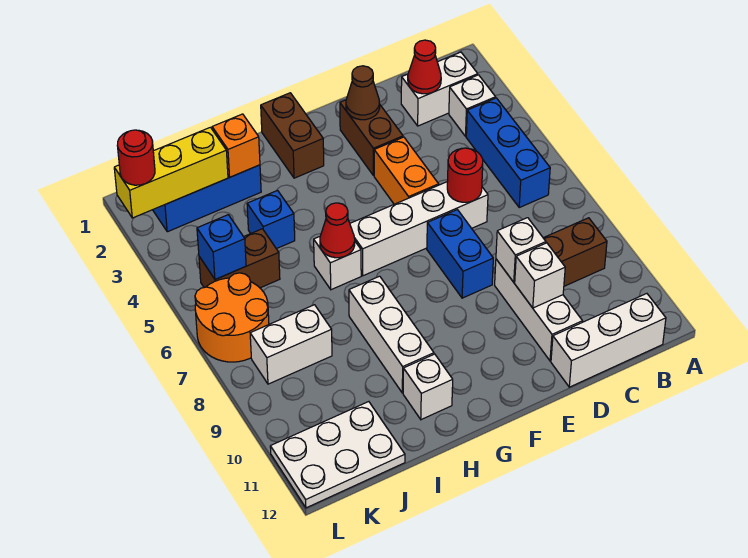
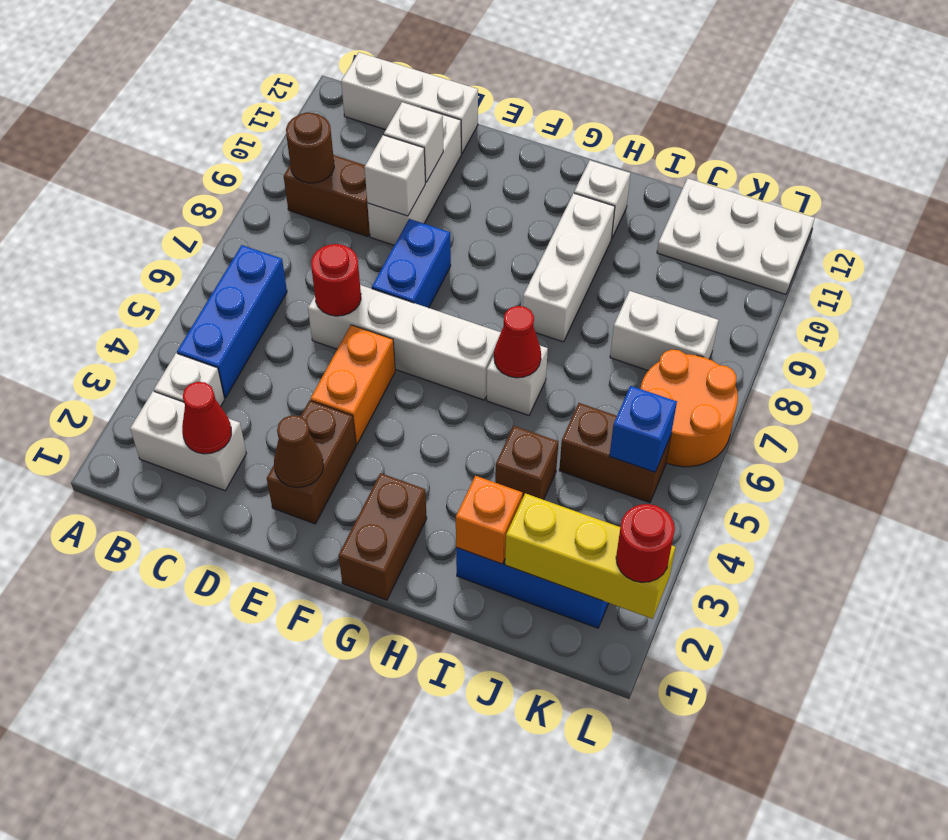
none -> brown round brick B9 level 2
blue brick I4 level 1 -> brown brick I4 level 1

